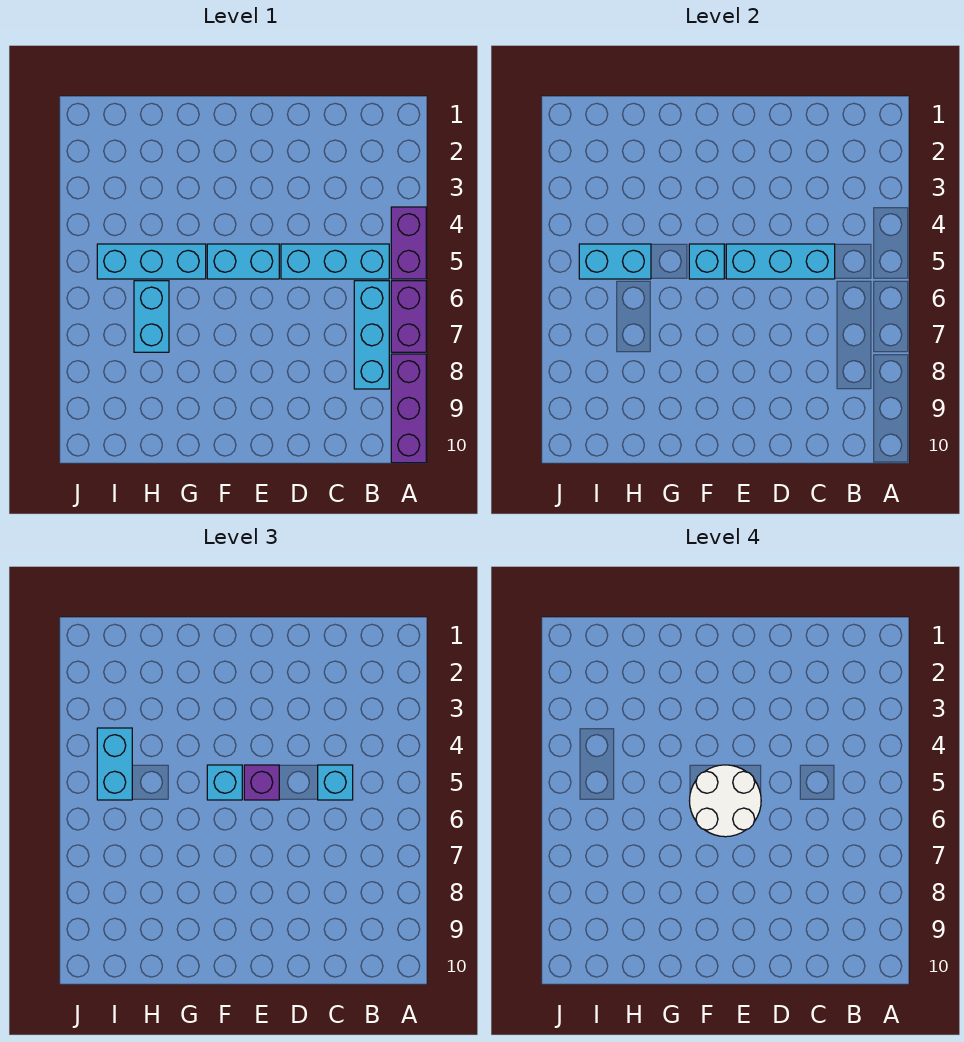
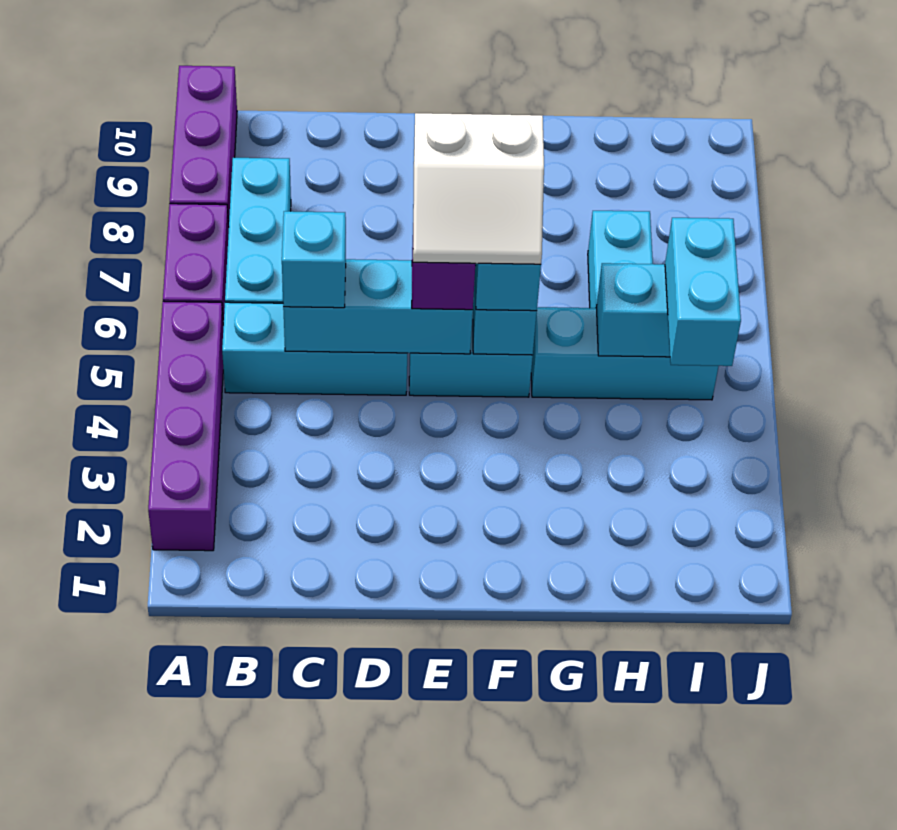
purple brick A4:A5 level 1 -> purple brick A2:A5 level 1
white round brick E5:F6 level 4 -> white slope E5:F6 level 4 top 6

